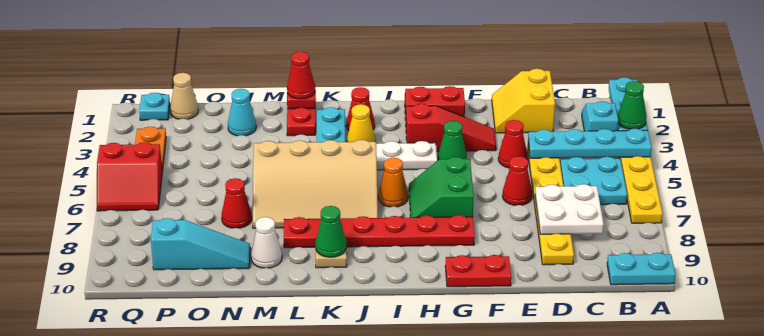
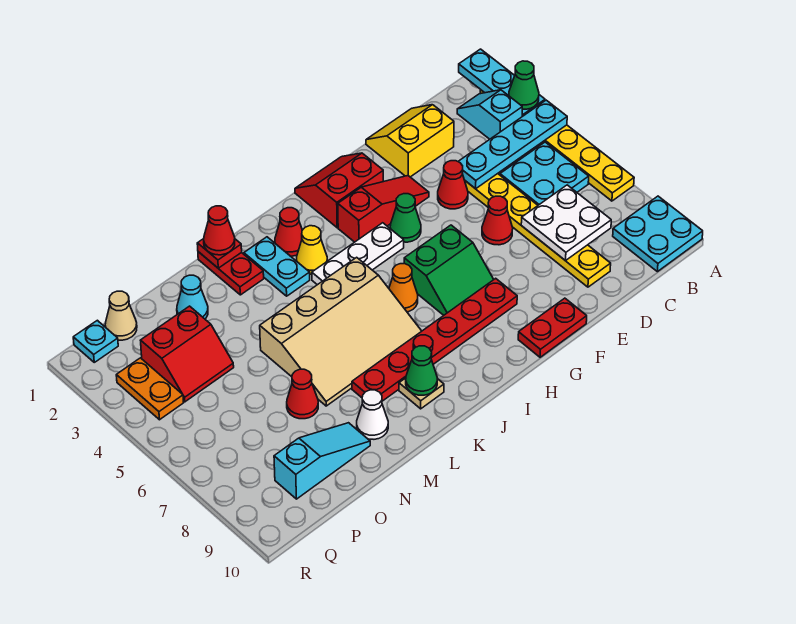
cyan plate A10:B10 level 1 -> cyan plate A9:B10 level 1
yellow slope D1:E2 level 1 top D -> yellow slope D1:E2 level 1 top 2
green slope G6:H7 level 1 top G -> green slope G6:H7 level 1 top 6
red slope Q5:R6 level 1 top 5 -> red slope O3:P4 level 1 top 3

